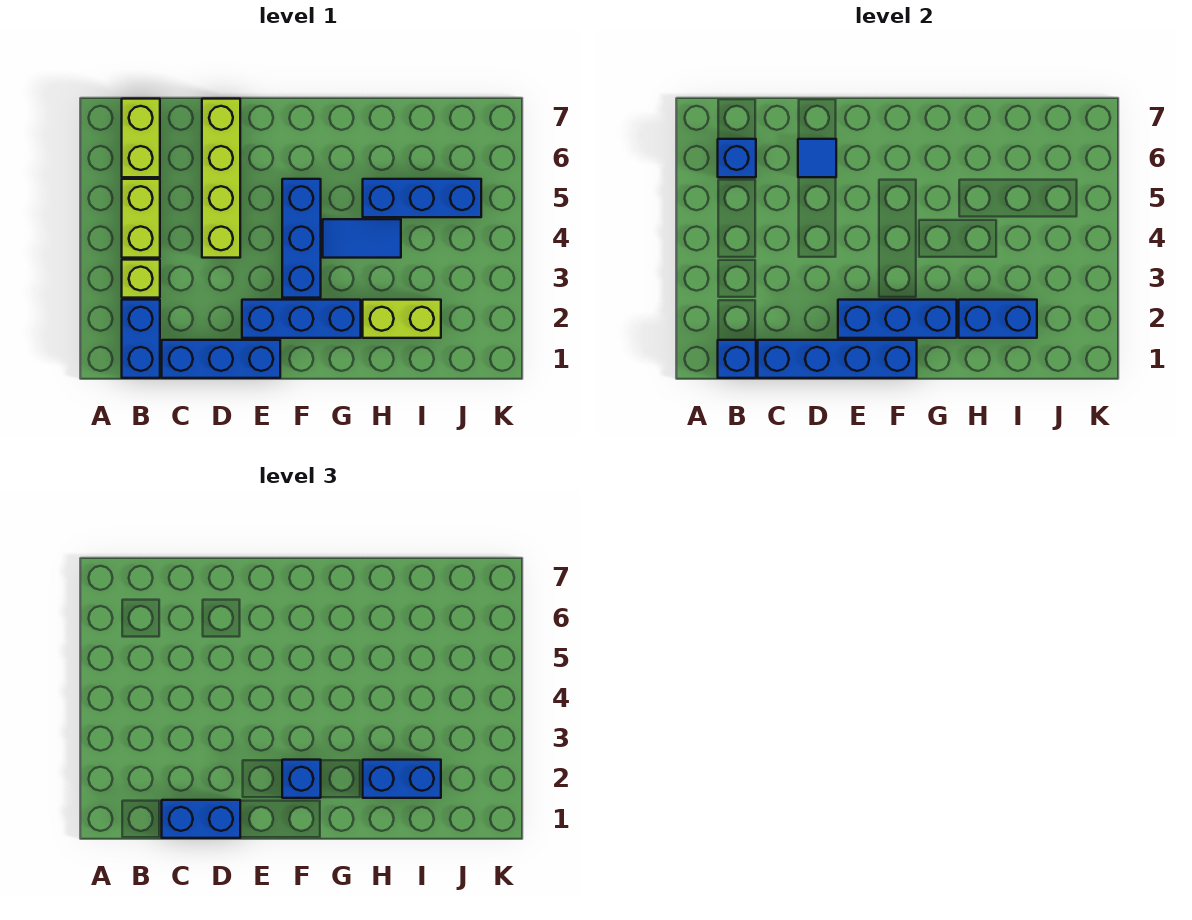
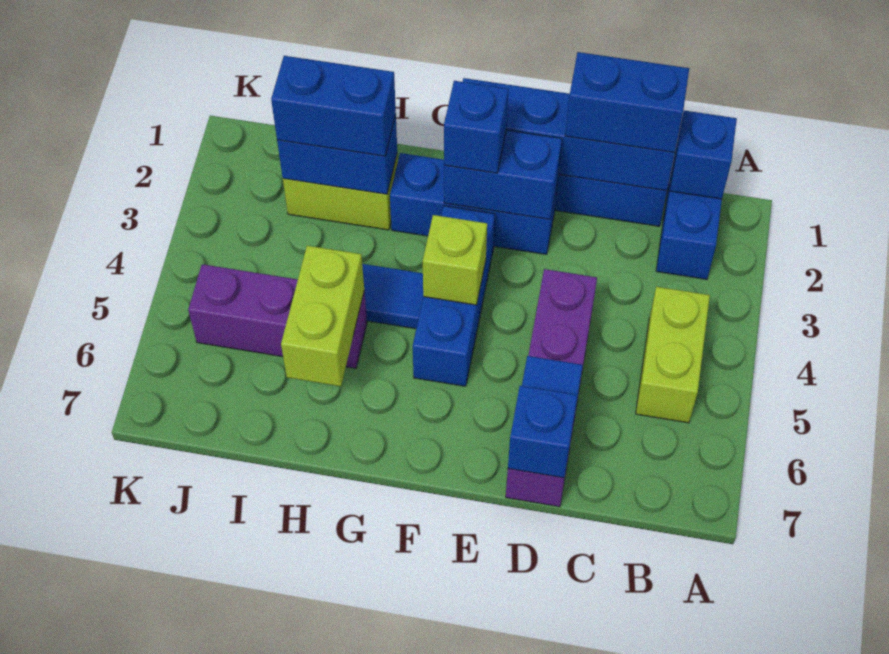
lime brick B3 level 1 -> lime brick F4 level 2
lime brick B6:B7 level 1 -> lime brick H5:H6 level 2
blue brick B6 level 2 -> blue brick D7 level 2
lime brick D4:D7 level 1 -> purple brick D4:D7 level 1
blue brick E2:G2 level 2 -> blue brick E2:F2 level 2
blue brick H5:J5 level 1 -> purple brick H5:J5 level 1

